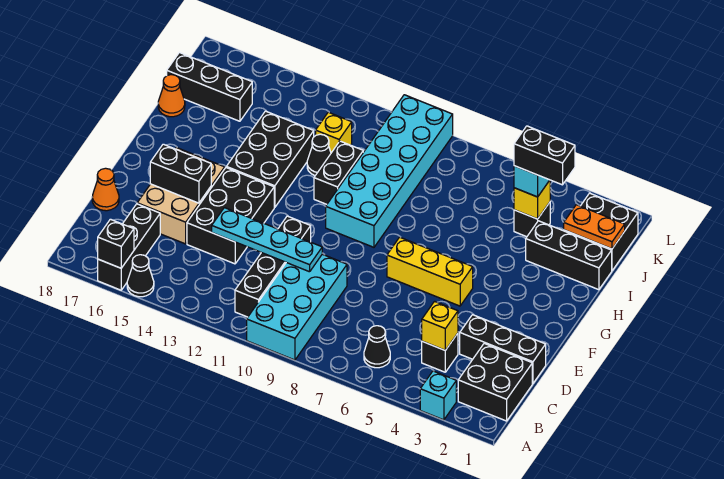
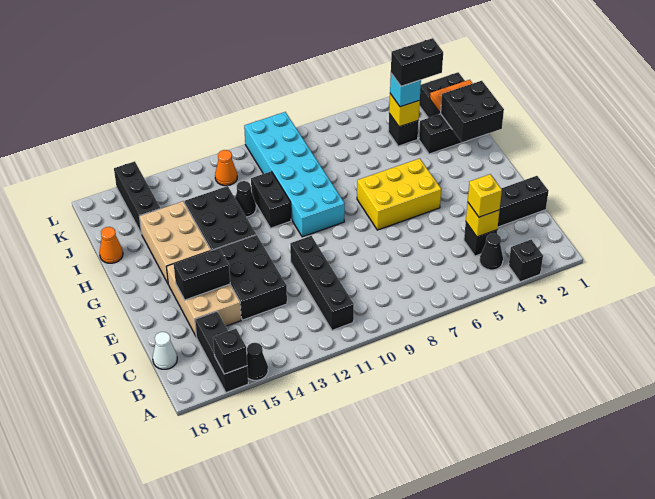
cyan brick A3 level 1 -> black brick A3 level 1
cyan brick A9:D10 level 1 -> none
black brick B1:C2 level 1 -> black brick H1:I2 level 2
black cone B6 level 1 -> black cone B4 level 1
none -> white cone C18 level 1
cyan plate D10:D13 level 2 -> none
orange cone D18 level 1 -> orange cone K12 level 1
yellow brick F5:F7 level 1 -> yellow brick F5:G7 level 1
none -> tan brick G15:I16 level 1
yellow brick J12 level 1 -> yellow brick C4 level 3
black brick J16:J18 level 1 -> black brick J16:L16 level 1

